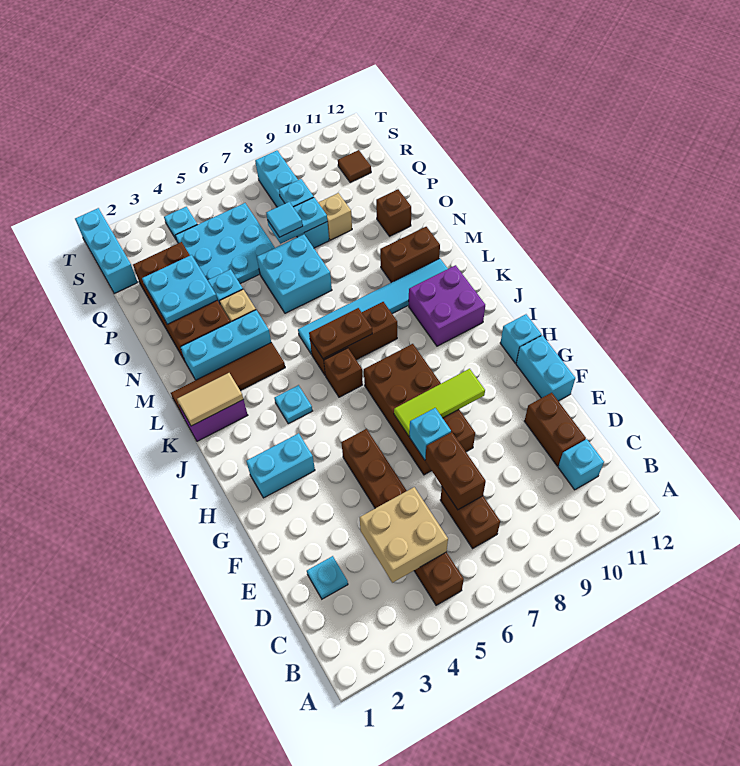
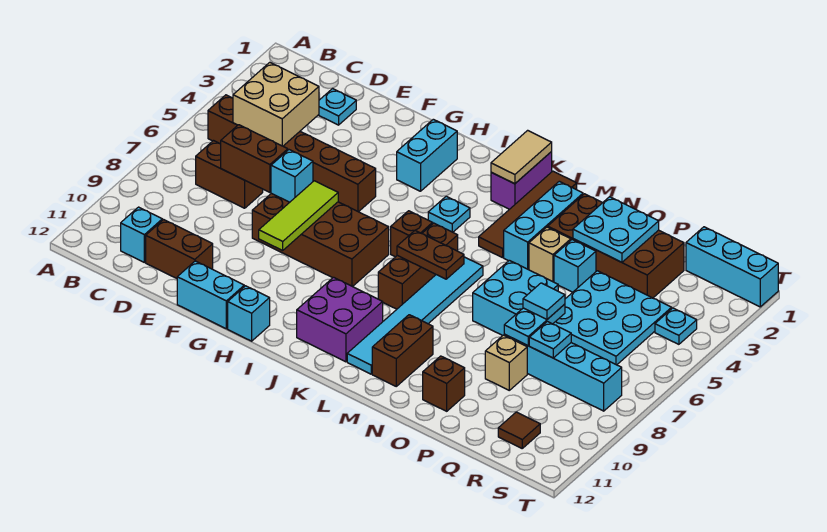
brown plate K6:K7 level 2 -> brown plate K7:L7 level 2

